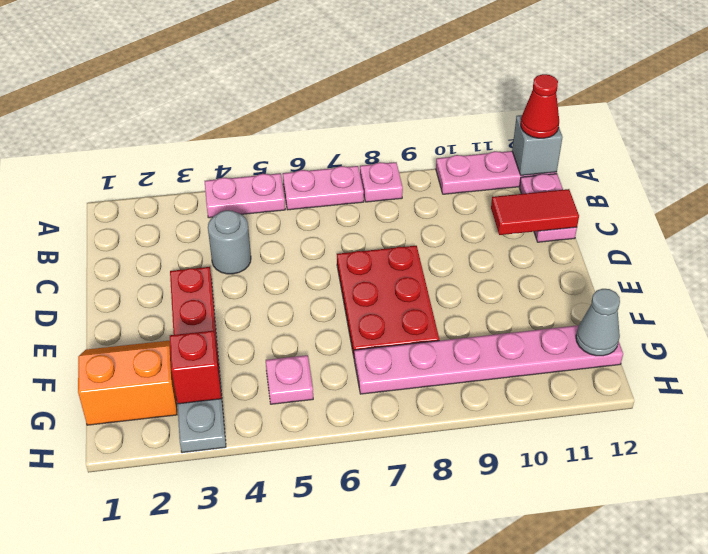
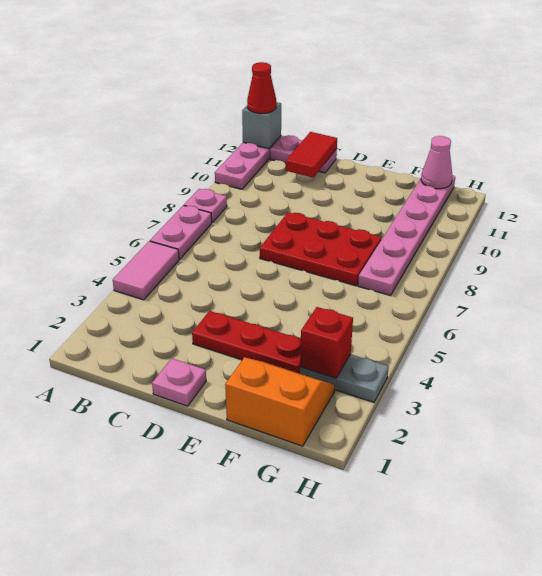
pink plate A4:A5 level 1 -> pink tile A4:A5 level 1
grey round brick C4 level 1 -> none
orange slope F1:G2 level 1 top G -> orange slope F1:G2 level 1 top 1
pink plate G5 level 1 -> pink plate D1 level 1
grey cone G12 level 2 -> pink cone G12 level 2

